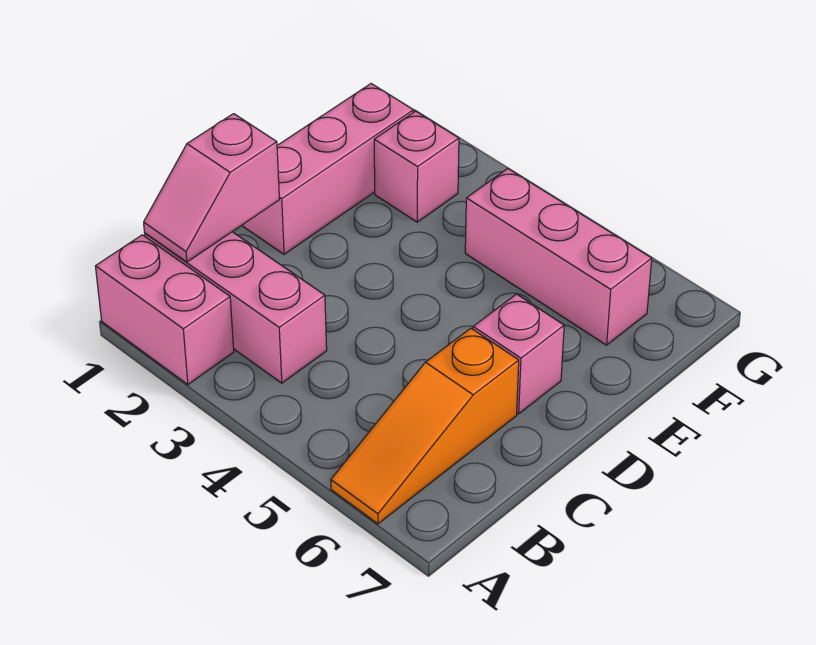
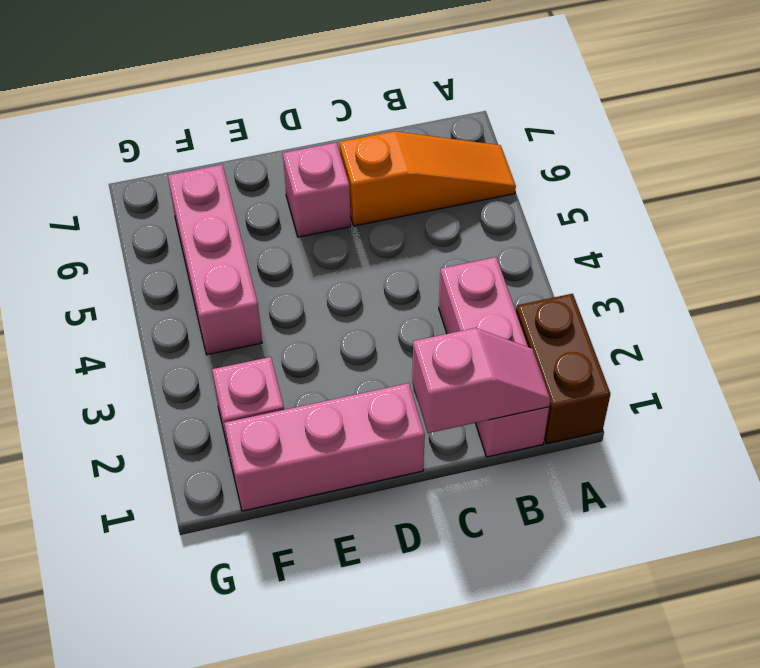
pink brick A1:A2 level 1 -> brown brick A1:A2 level 1

